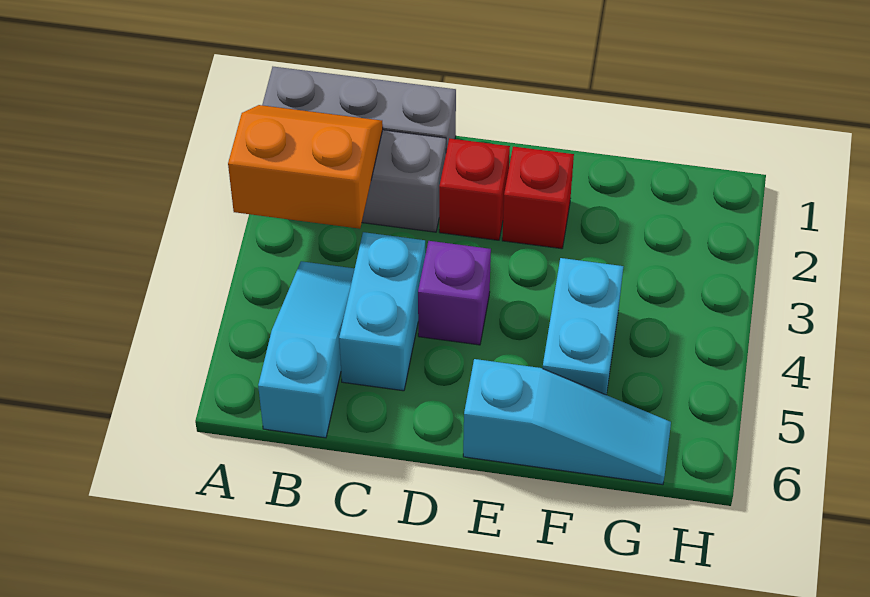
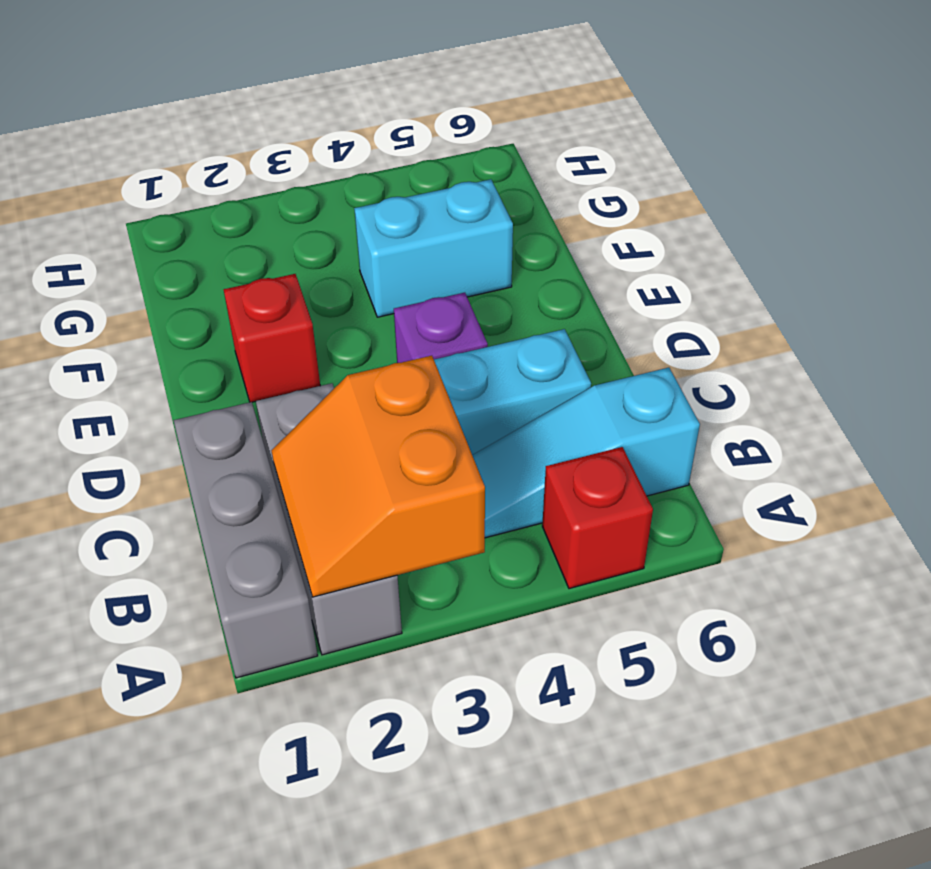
red brick D2 level 1 -> red brick A5 level 1
cyan slope E6:G6 level 1 top E -> none

